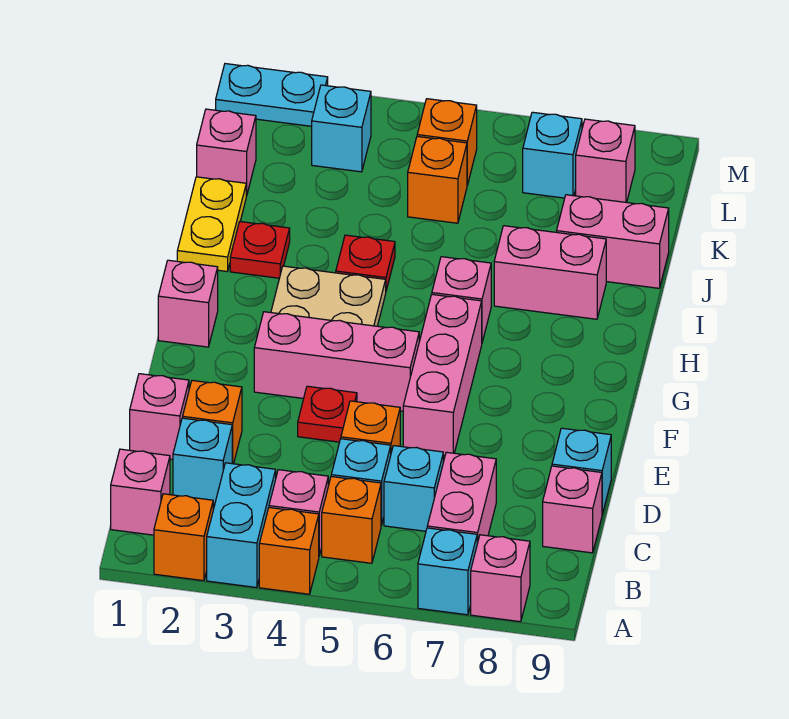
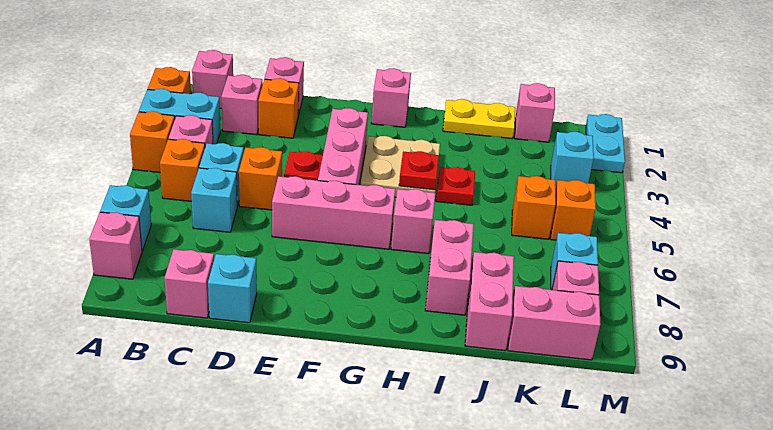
pink brick B7:C7 level 1 -> pink brick K9:L9 level 1
cyan brick C2 level 1 -> pink brick C2 level 1
red plate I2 level 1 -> red plate H4 level 2

